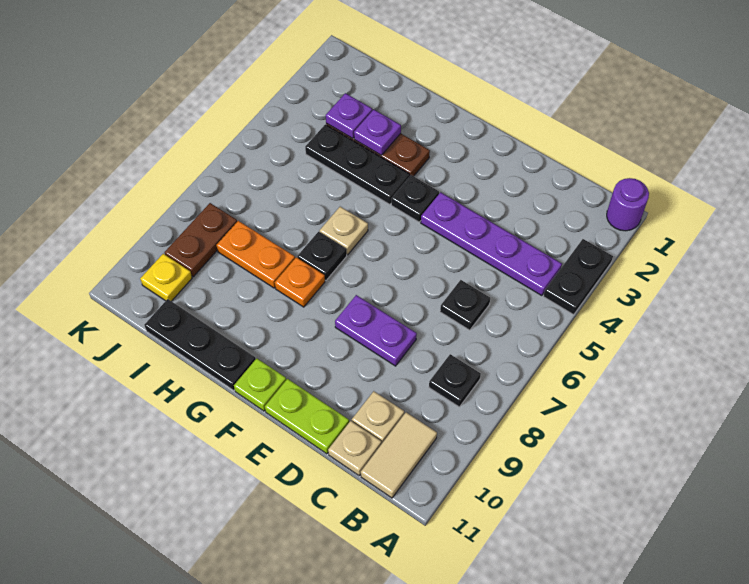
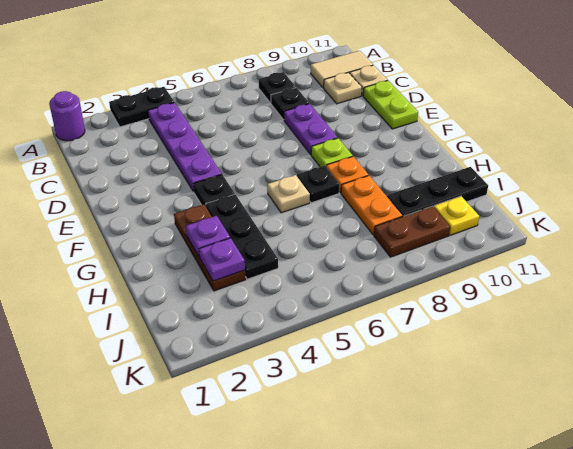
black plate C6 level 1 -> black plate C8 level 1
lime plate F11 level 1 -> lime plate F8 level 1
black plate G11:I11 level 1 -> black plate I9:I11 level 1

